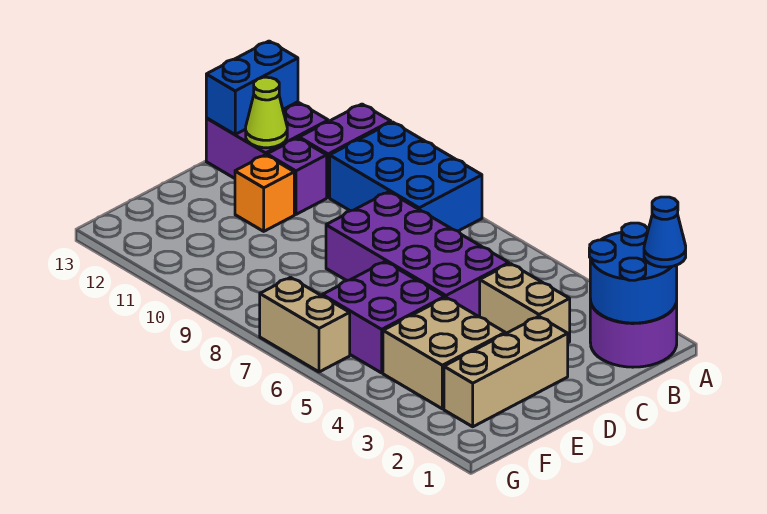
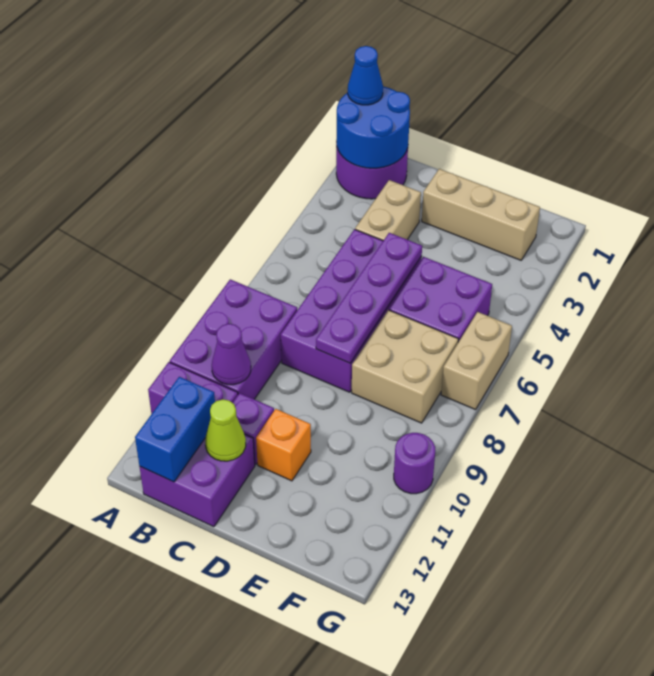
blue brick A8:B10 level 1 -> purple brick A8:B10 level 1
none -> purple cone B10 level 2
blue brick B13:C13 level 2 -> blue brick B12:B13 level 2
none -> purple plate D5:D8 level 2
tan brick E3:F4 level 1 -> tan brick E7:F8 level 1
none -> purple round brick G10 level 1

